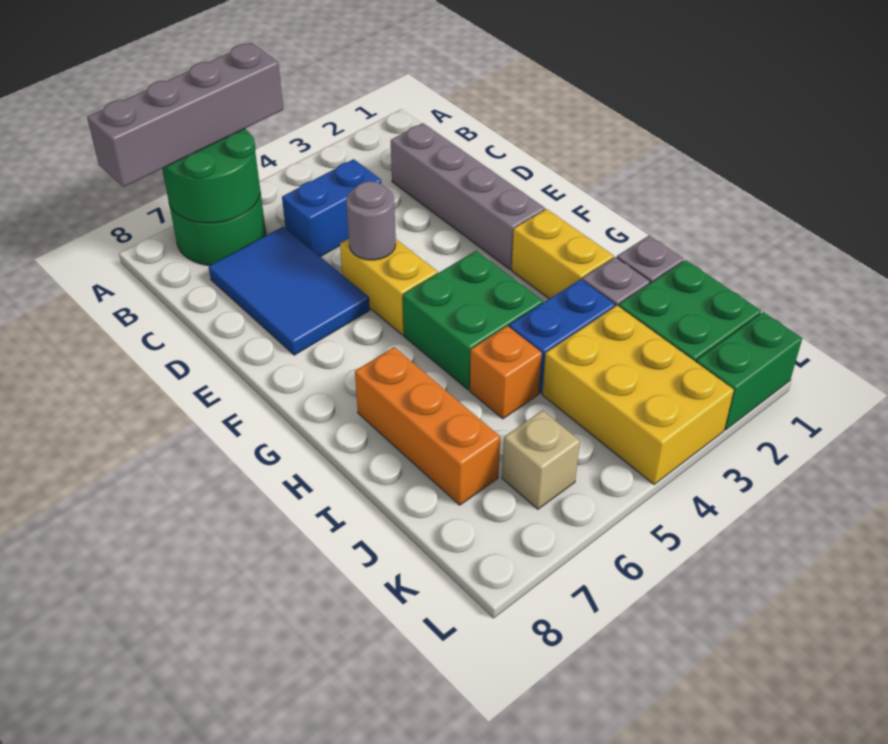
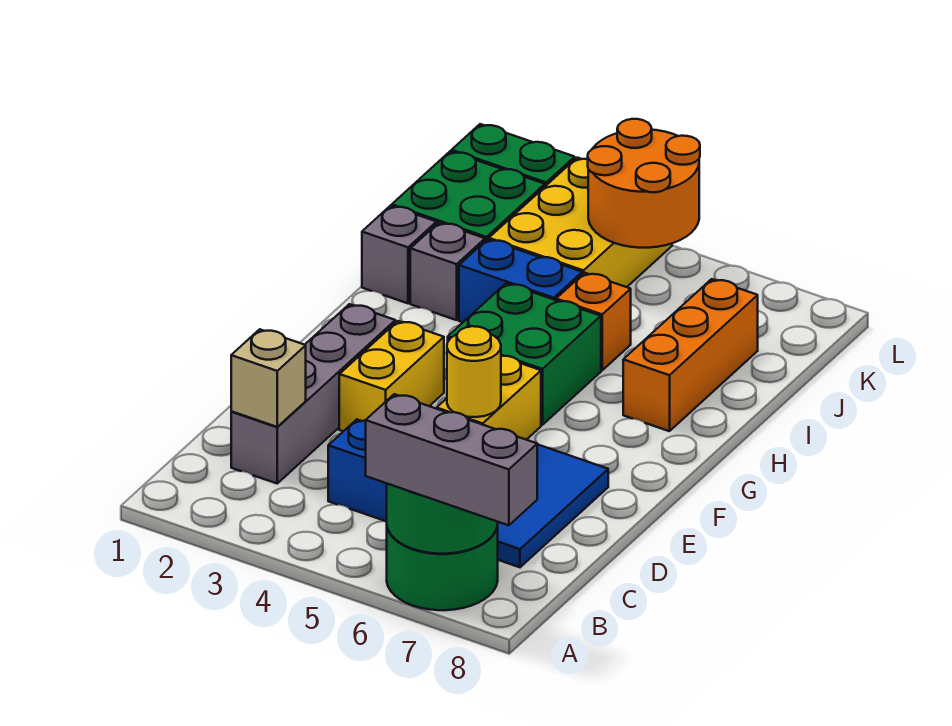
grey brick A5:A8 level 3 -> grey brick A6:A8 level 3
grey round brick E5 level 2 -> yellow round brick E5 level 2
yellow brick G2:H2 level 1 -> yellow brick E3:F3 level 1
none -> orange round brick K4:L5 level 2
tan brick K6 level 1 -> tan brick C2 level 2

